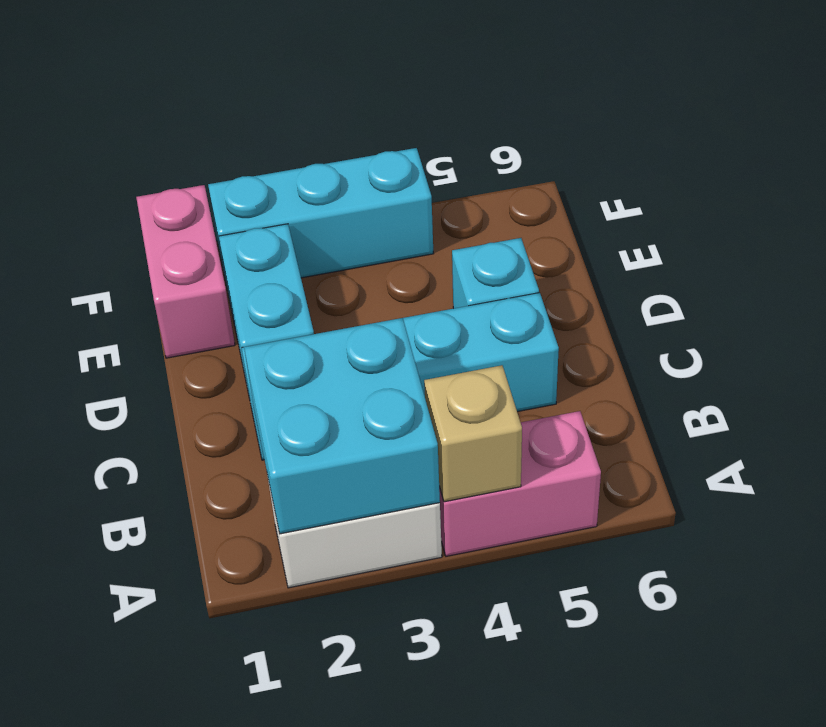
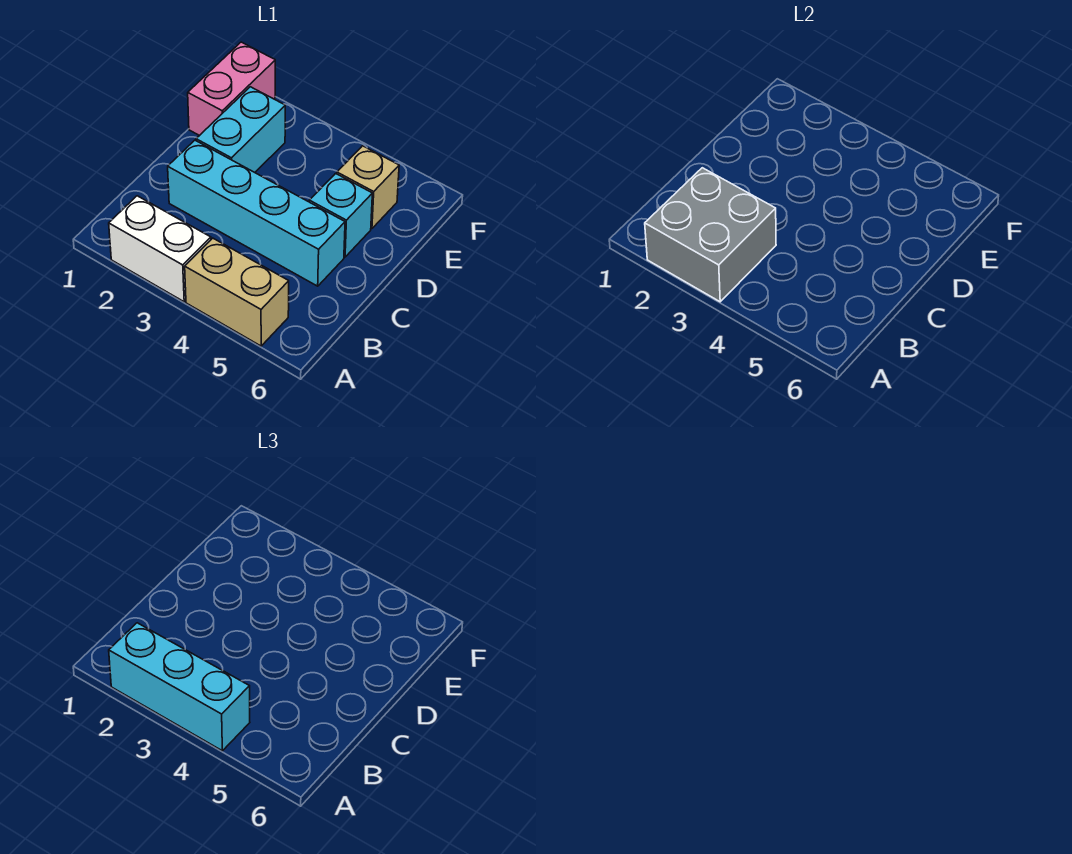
cyan brick A2:B3 level 2 -> grey brick A2:B3 level 2
pink brick A4:A5 level 1 -> tan brick A4:A5 level 1
tan brick A4 level 2 -> tan brick E5 level 1
cyan brick F2:F4 level 1 -> cyan brick A2:A4 level 3

